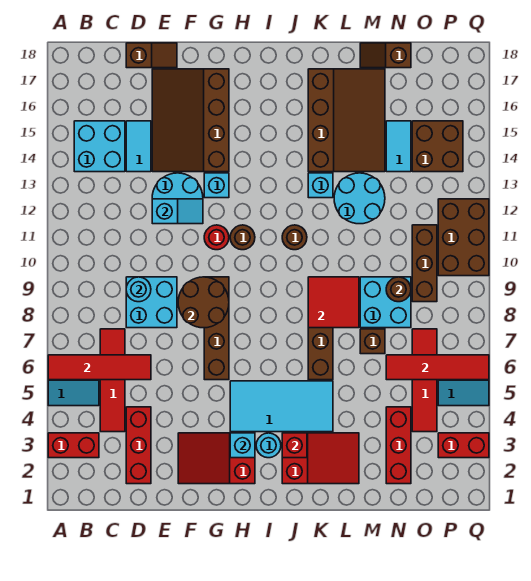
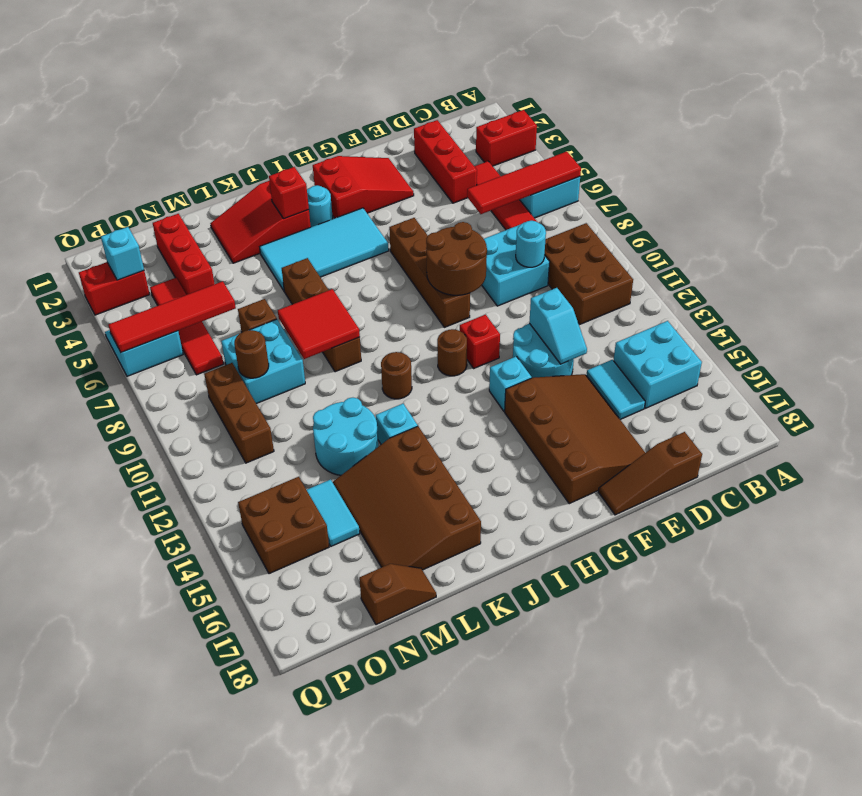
brown slope D18:E18 level 1 top D -> brown slope D18:F18 level 1 top D
cyan slope E12:F12 level 2 top E -> cyan slope E12:E13 level 2 top 12
red round brick G11 level 1 -> red brick G11 level 1
cyan brick H3 level 2 -> cyan brick P3 level 2
brown brick P10:Q12 level 1 -> brown brick B9:C11 level 1

